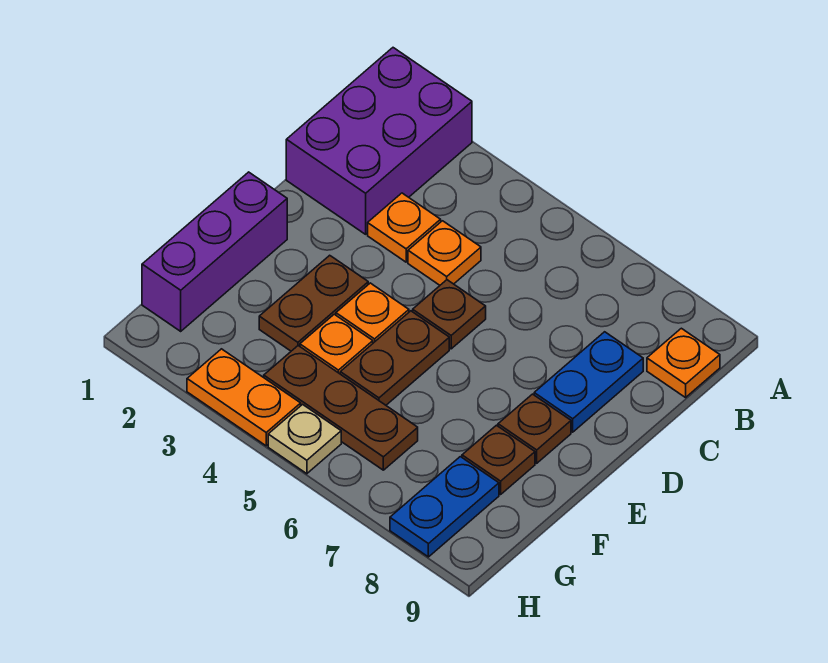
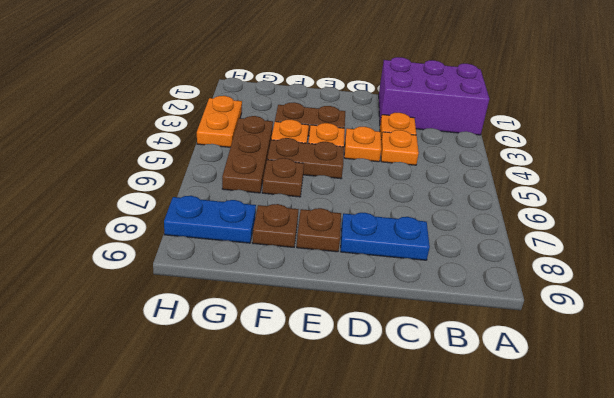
orange plate B9 level 1 -> orange plate D4 level 1
brown plate D5 level 1 -> brown plate F6 level 1
purple brick E1:G1 level 1 -> none
tan plate H5 level 1 -> none

